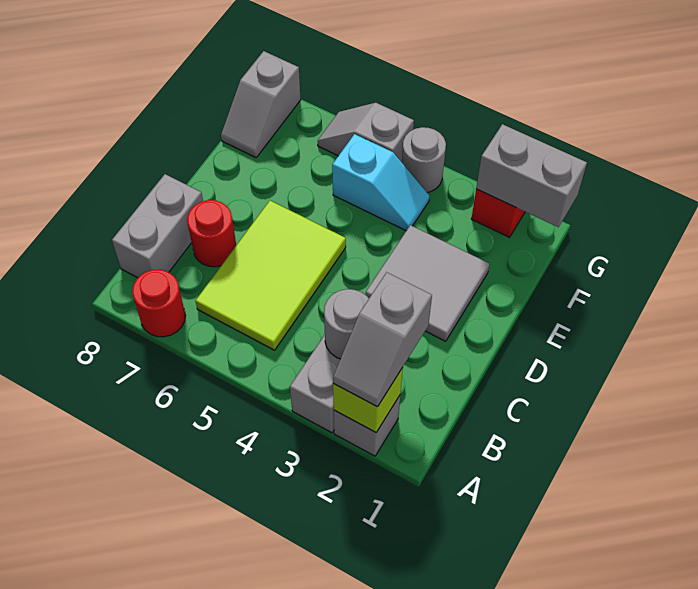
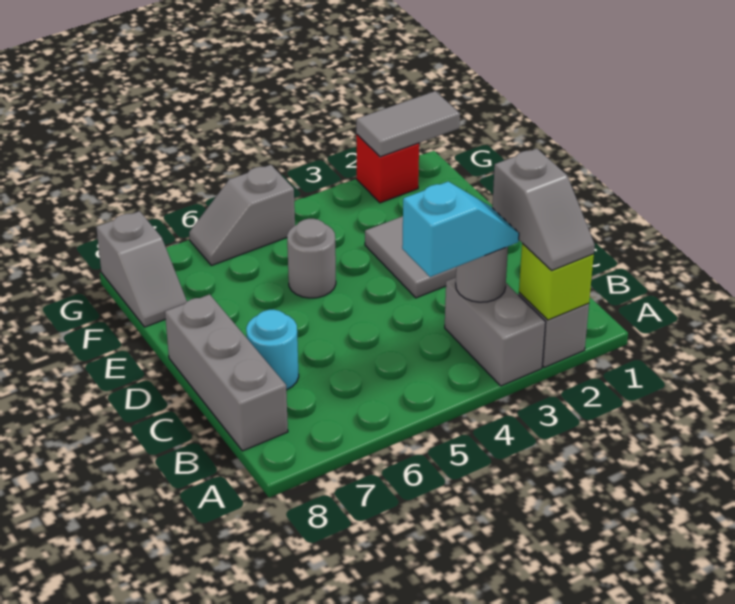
red round brick A7 level 1 -> none
lime tile B5:D6 level 1 -> none
grey brick B8:C8 level 1 -> grey brick B8:D8 level 1
red round brick C7 level 1 -> cyan round brick C7 level 1
cyan slope F4:F5 level 1 top 5 -> cyan slope B3:B4 level 3 top 4
grey brick G1:G2 level 2 -> grey tile G1:G2 level 2
grey round brick G4 level 1 -> grey round brick E5 level 1

